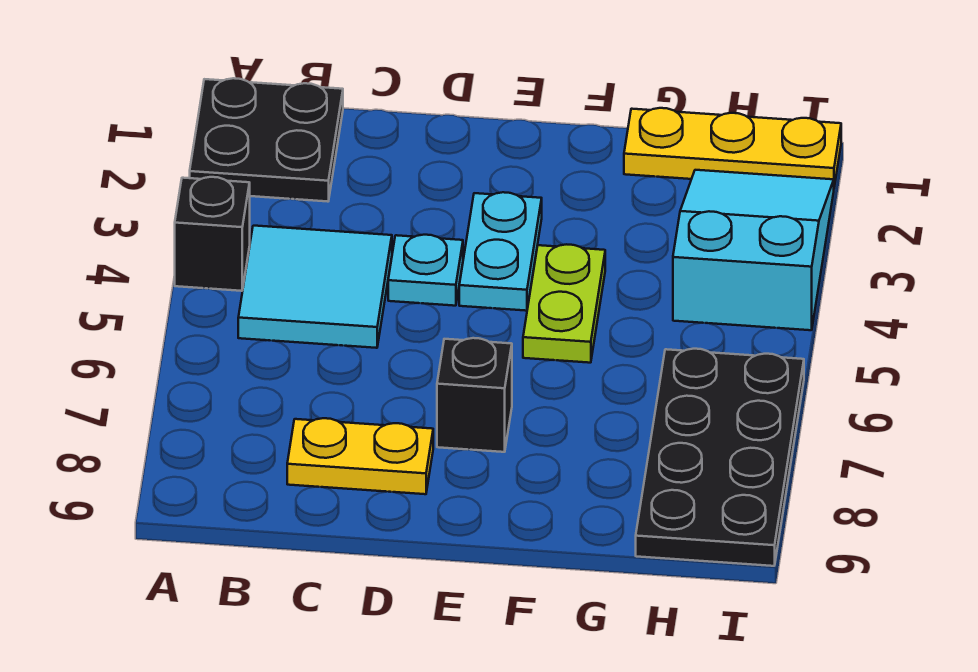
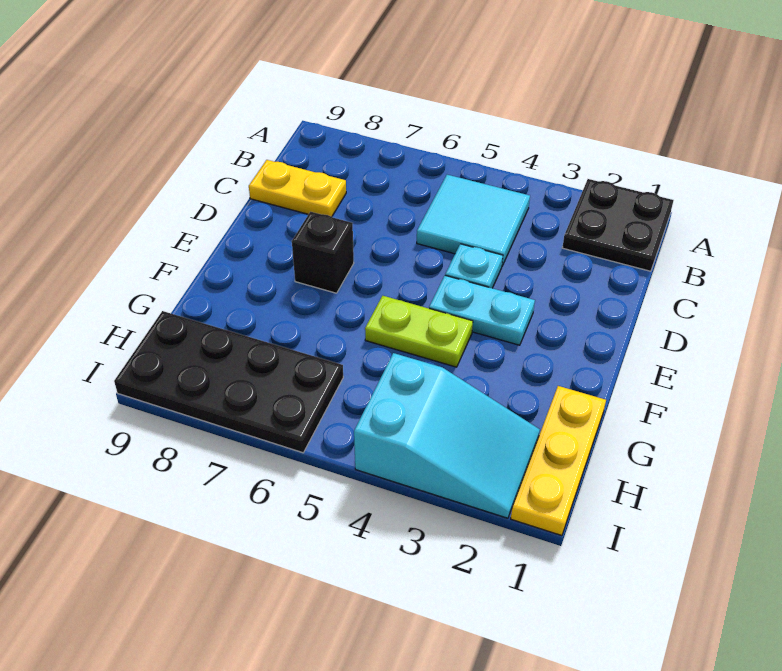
black brick A4 level 1 -> none
yellow plate C8:D8 level 1 -> yellow plate C8:C9 level 1

